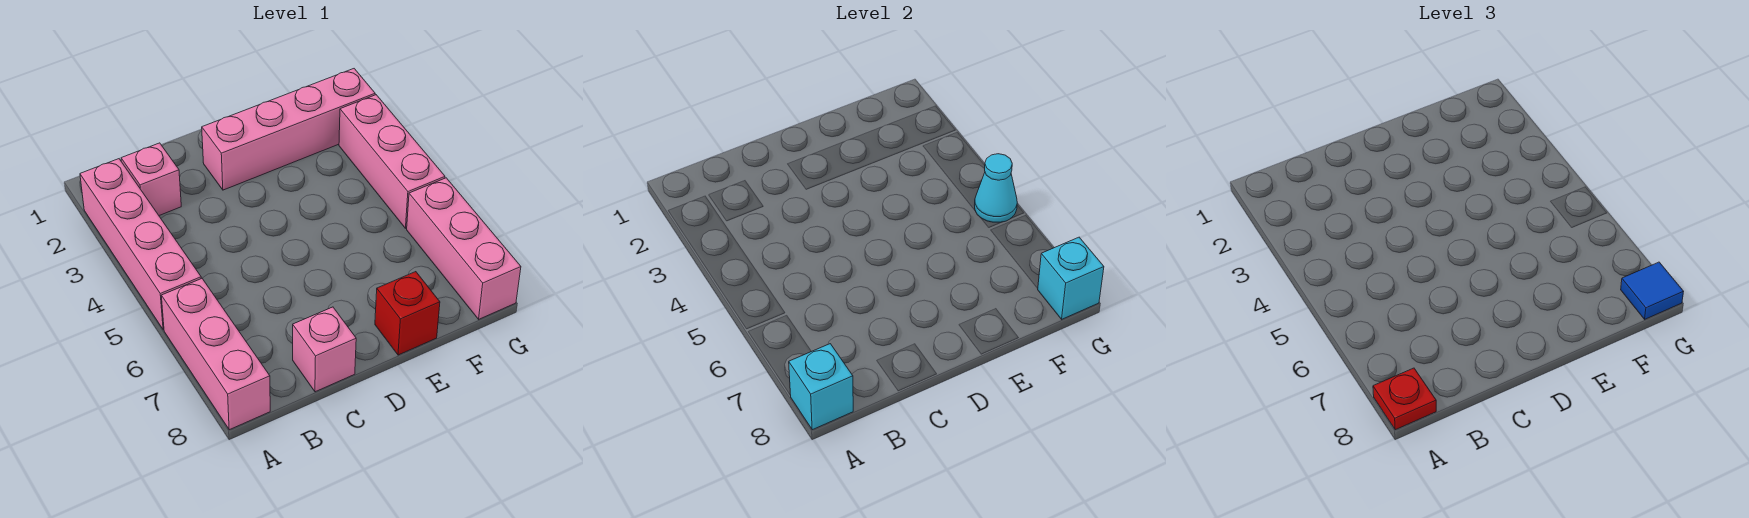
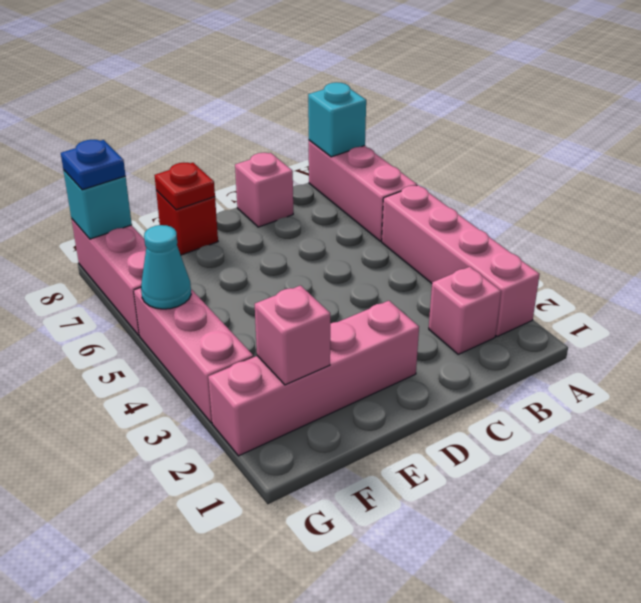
red plate A8 level 3 -> red plate E8 level 2
none -> pink brick F2 level 2
blue tile G8 level 3 -> blue plate G8 level 3

